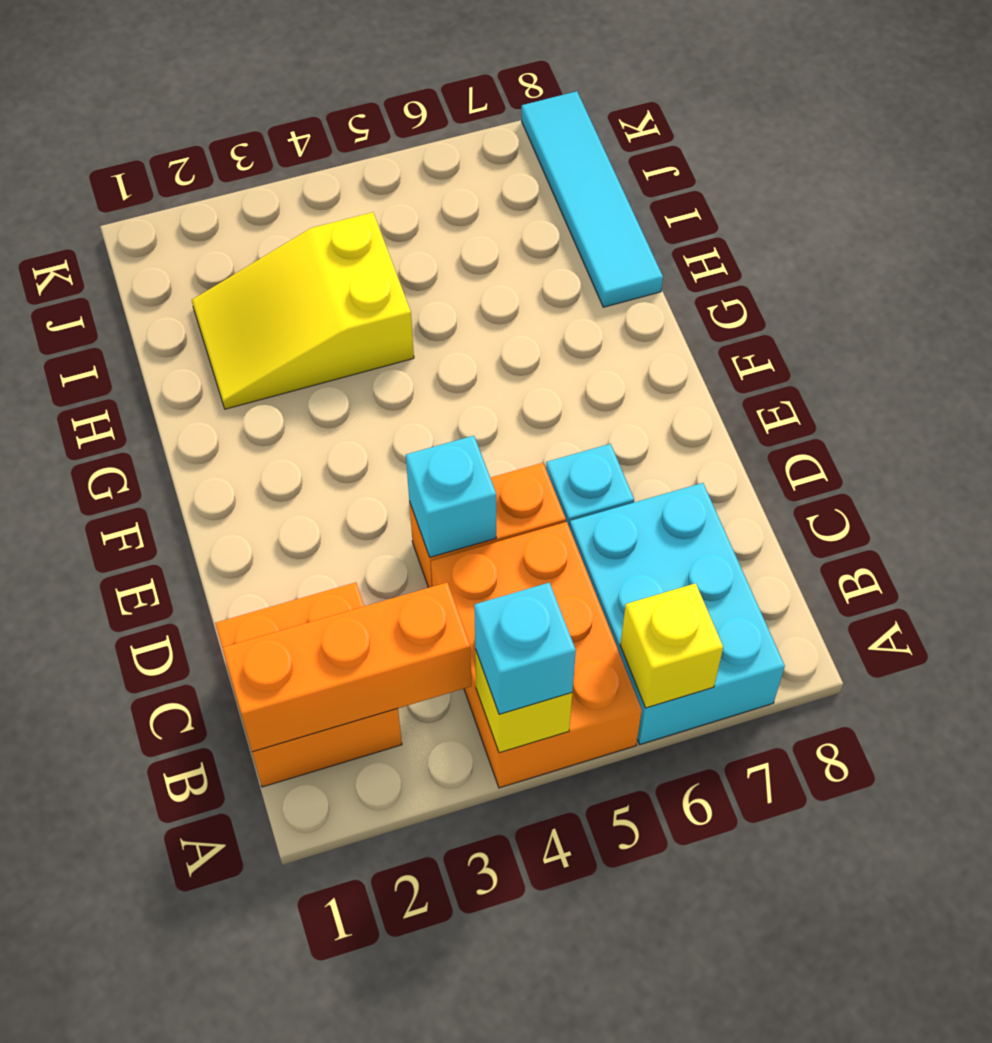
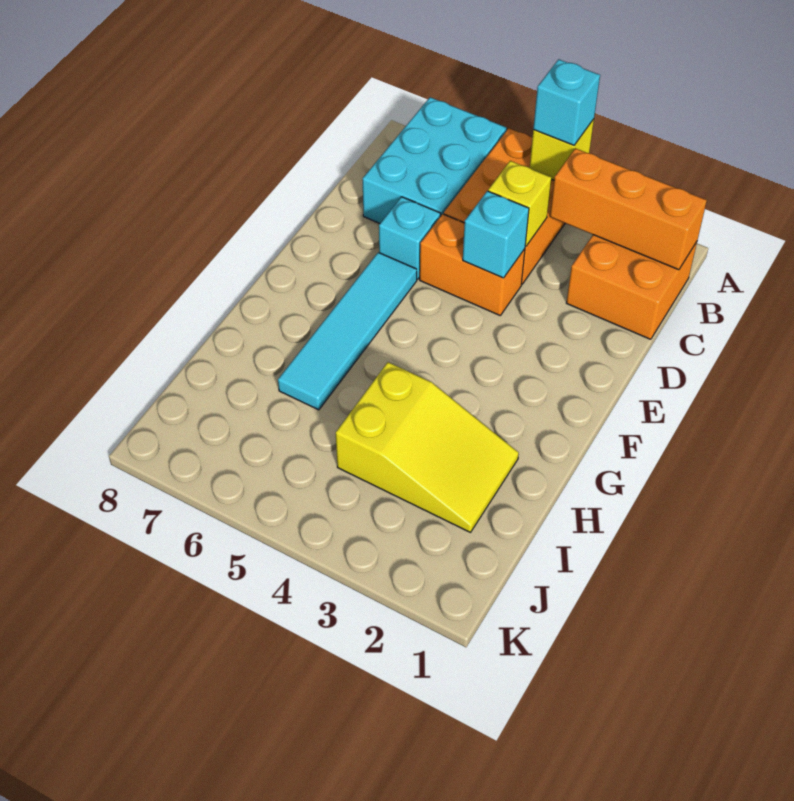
yellow brick A6 level 2 -> yellow brick C4 level 2
cyan tile H8:K8 level 1 -> cyan tile E6:H6 level 1

